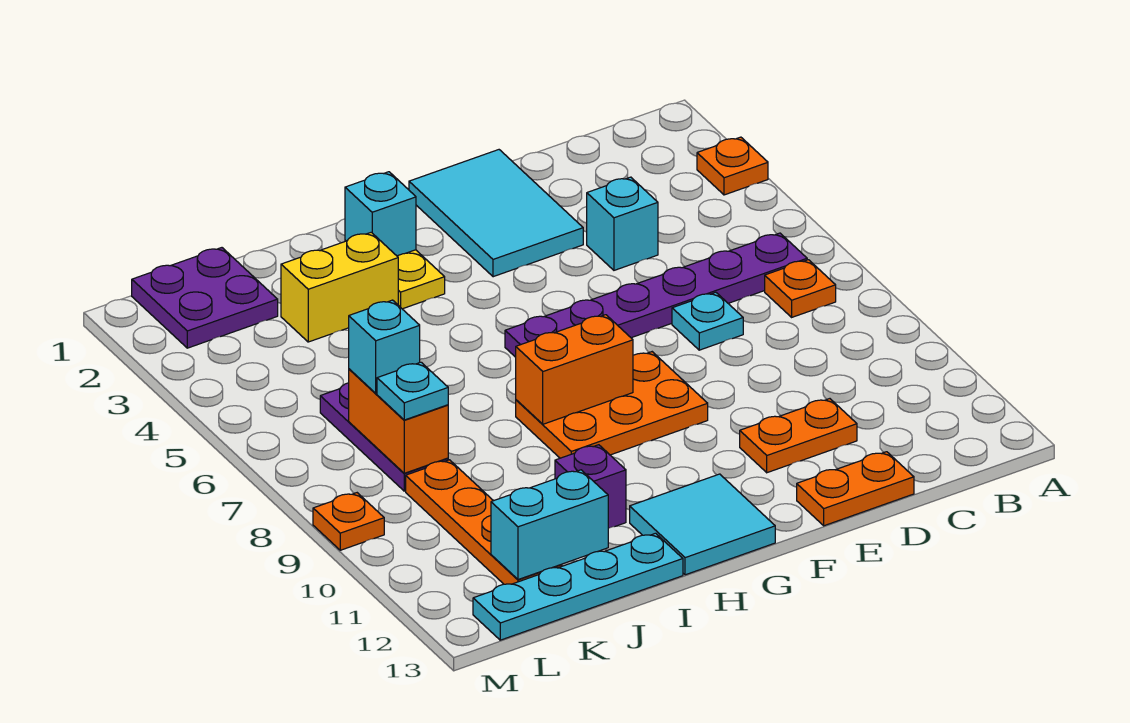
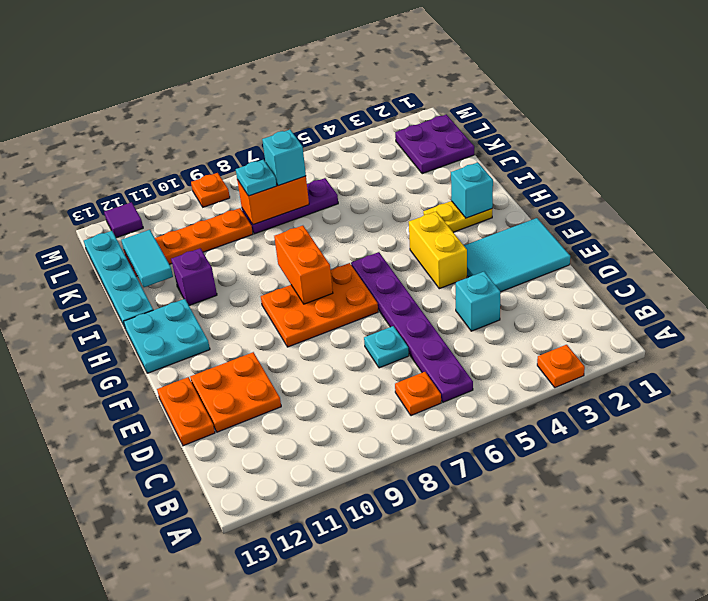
orange plate D11:E11 level 1 -> orange plate D11:E12 level 1
orange plate F8:H9 level 1 -> orange plate F7:G9 level 1
cyan tile G12:H13 level 1 -> cyan plate G12:H13 level 1
yellow brick I3:J3 level 1 -> yellow brick F4:G4 level 1
cyan brick J12:K12 level 2 -> cyan tile J12:K12 level 2
none -> purple tile M12 level 1

